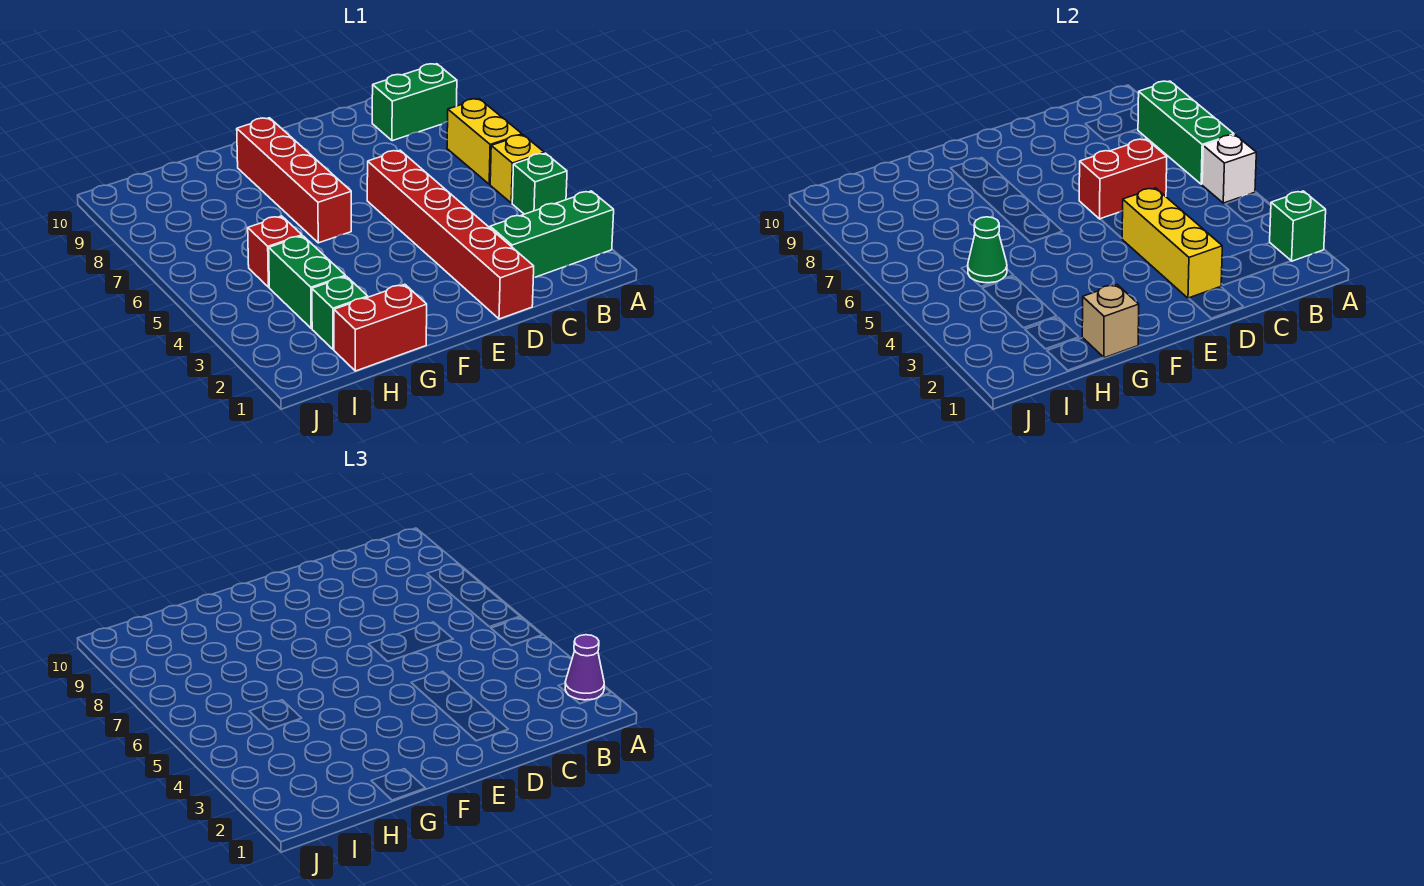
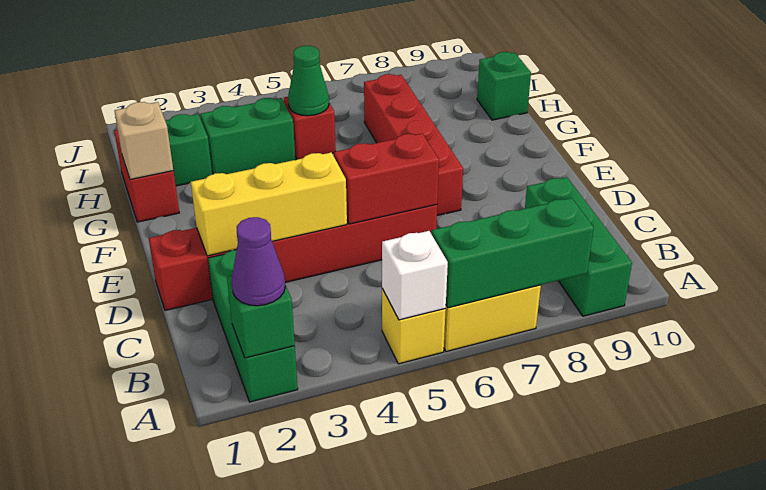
green brick A4 level 1 -> green brick H10 level 1
green brick A9:B9 level 1 -> green brick A9:C9 level 1
red brick C6:D6 level 2 -> red brick D5:D6 level 2
red brick F6:F9 level 1 -> red brick E7:H7 level 1

